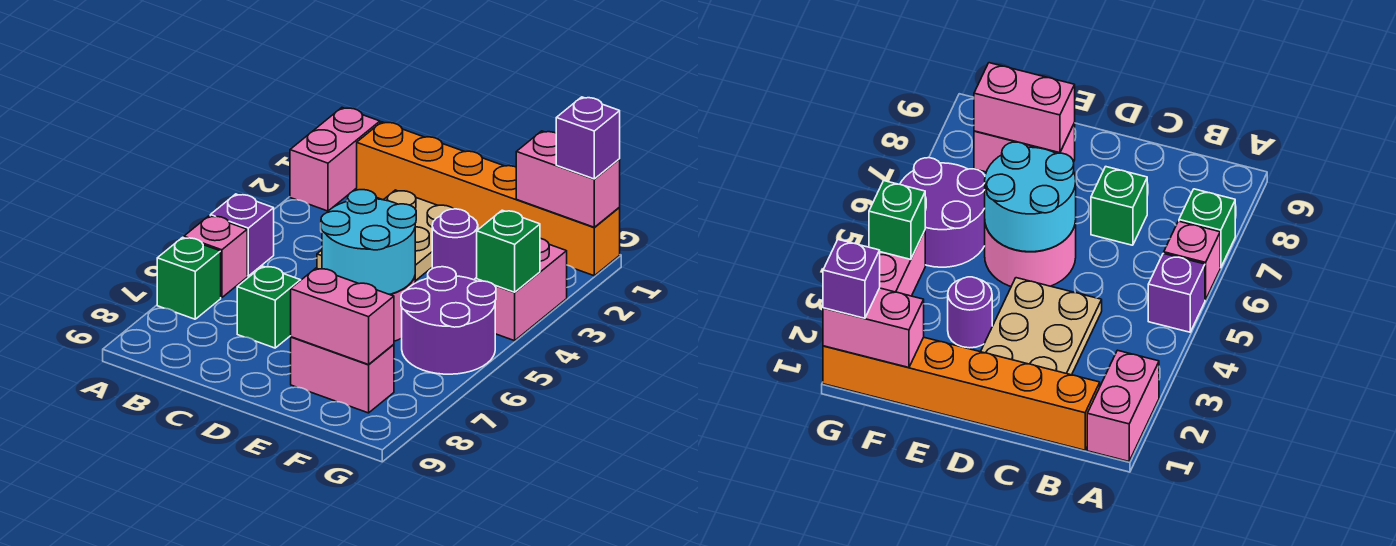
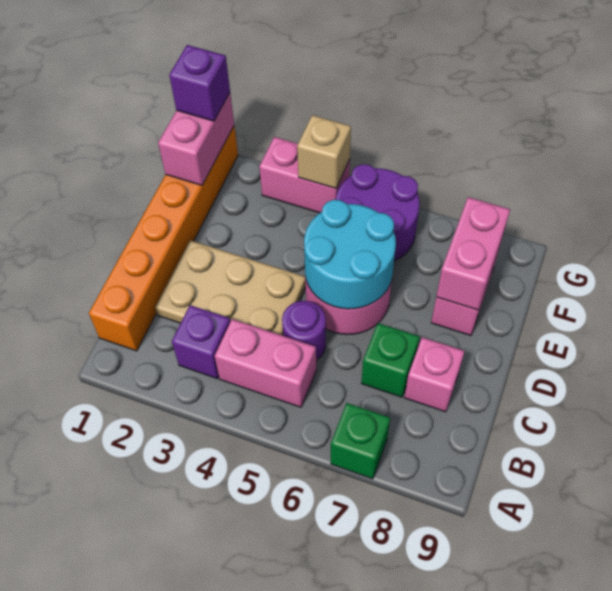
pink brick A1:A2 level 1 -> pink brick B4:B5 level 1
purple brick A5 level 1 -> purple brick B3 level 1
pink brick A6 level 1 -> pink brick C8 level 1
purple round brick E3 level 1 -> purple round brick C5 level 1
green brick G4 level 2 -> tan brick G4 level 2

